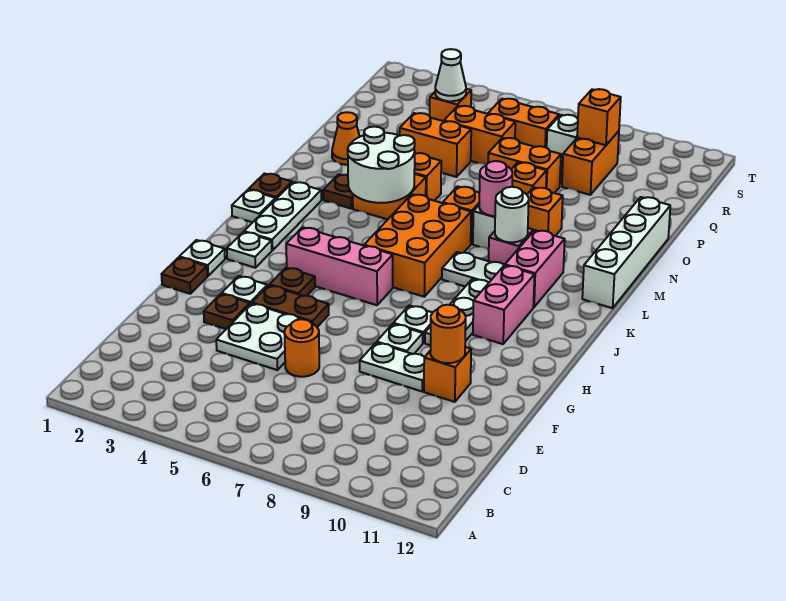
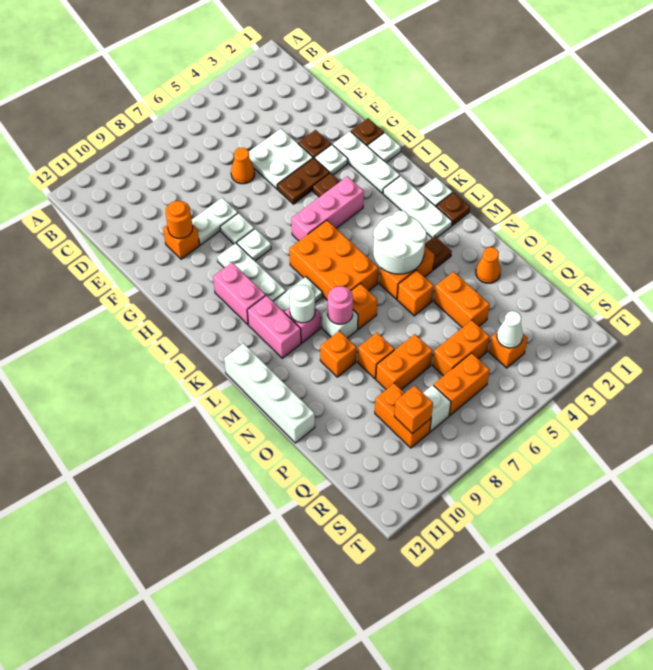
orange round brick E6 level 1 -> orange cone E6 level 1
white plate I2 level 1 -> white plate G2:I2 level 1
orange brick P4:P5 level 1 -> orange brick O4:P4 level 1

